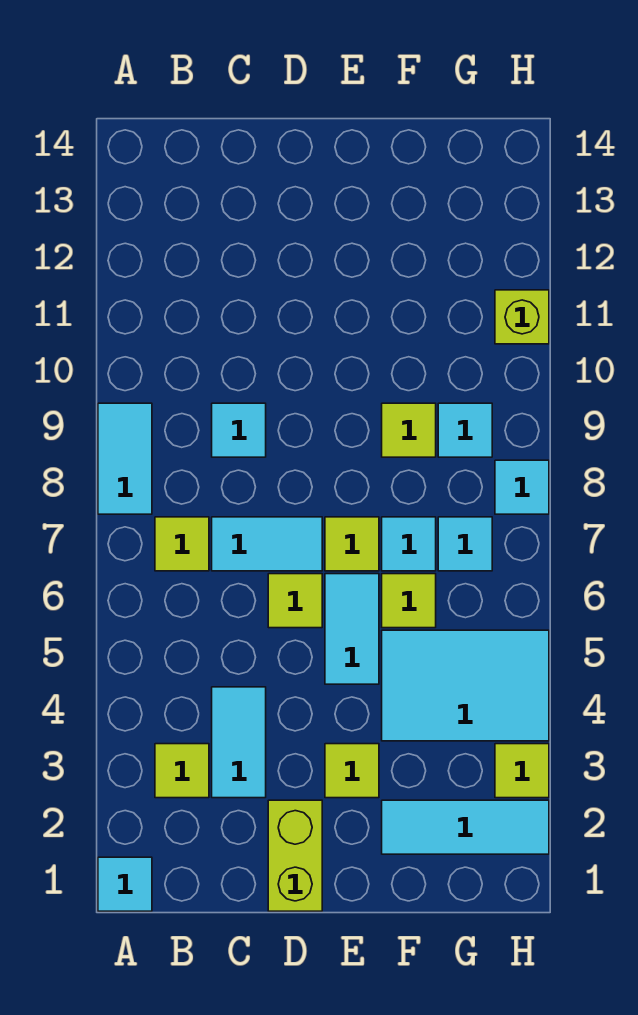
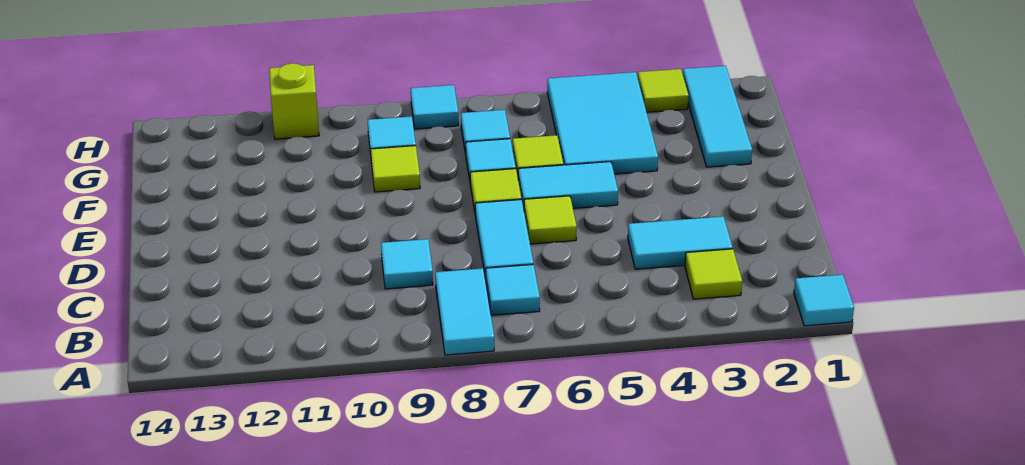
cyan tile A8:A9 level 1 -> cyan tile A8:B8 level 1
lime tile B7 level 1 -> cyan tile B7 level 1
lime brick D1:D2 level 1 -> none
lime tile E3 level 1 -> none

